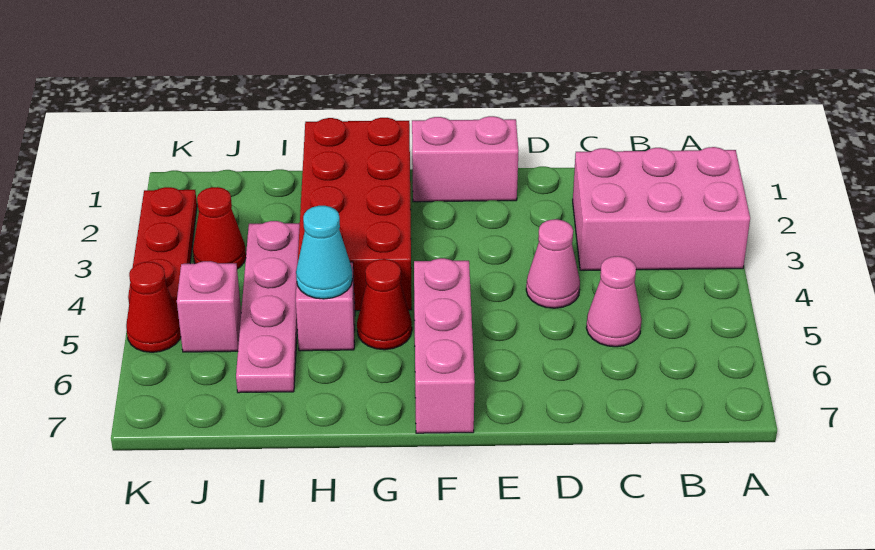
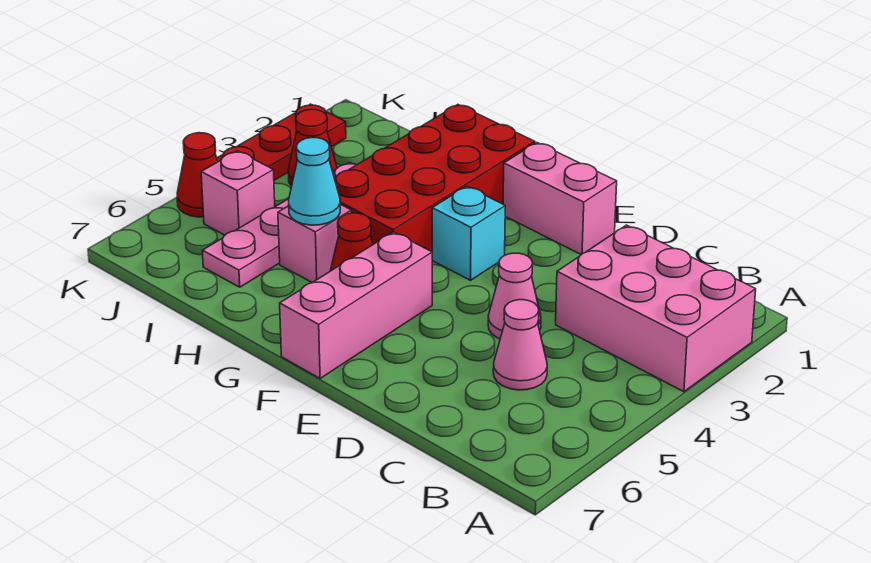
none -> cyan brick F3 level 1

